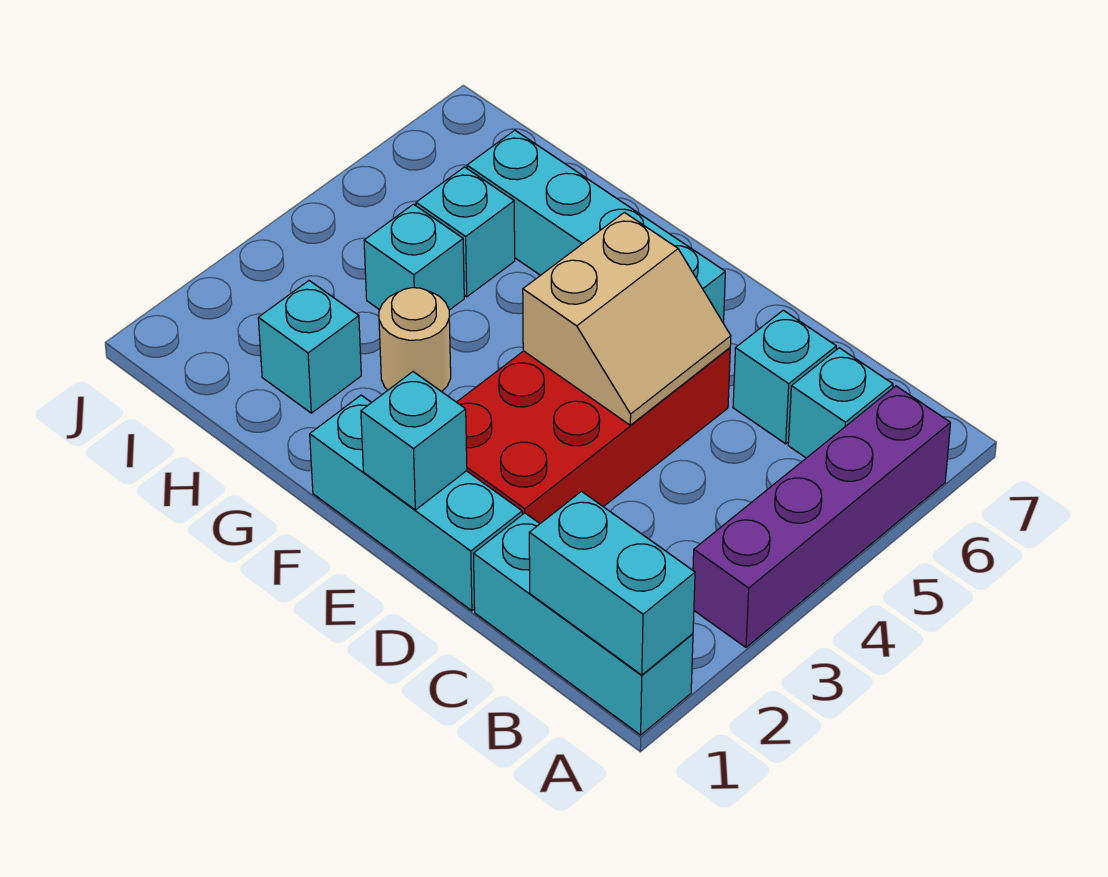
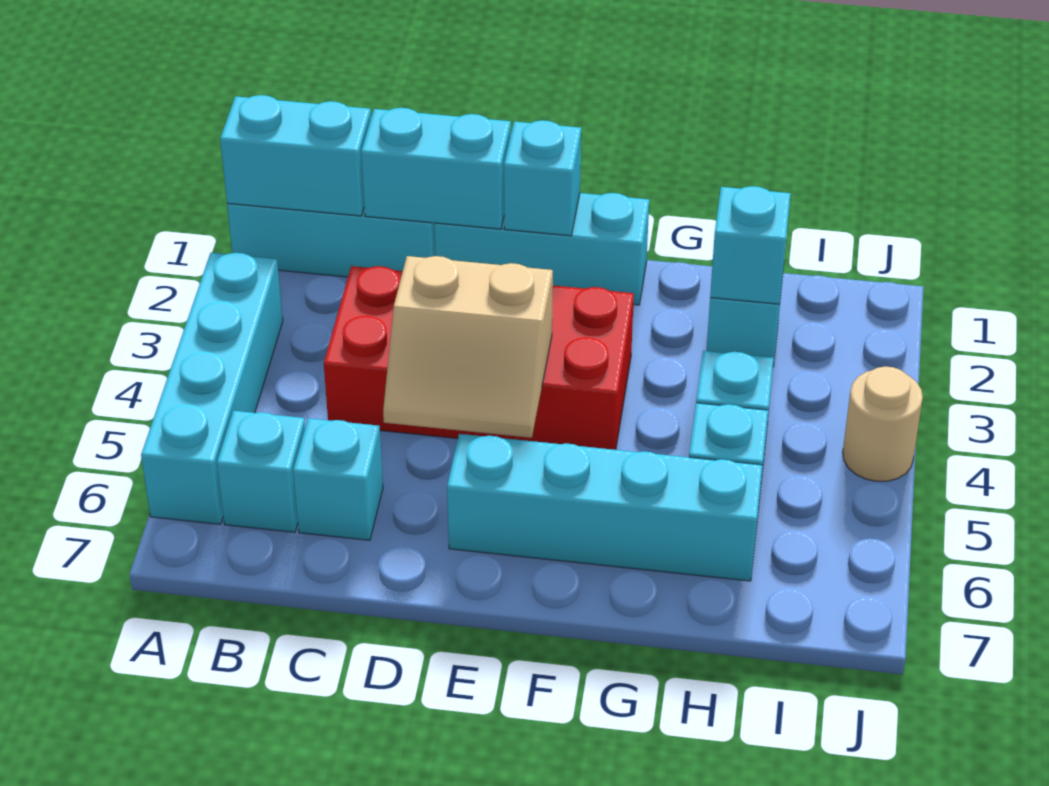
purple brick A3:A6 level 1 -> cyan brick A3:A6 level 1
none -> cyan brick C1:D1 level 2
red brick D2:E5 level 1 -> red brick C3:F4 level 1
tan slope D4:E5 level 2 top E -> tan slope D4:E5 level 2 top 4
tan round brick G3 level 1 -> tan round brick J4 level 1
none -> cyan brick H2 level 2

